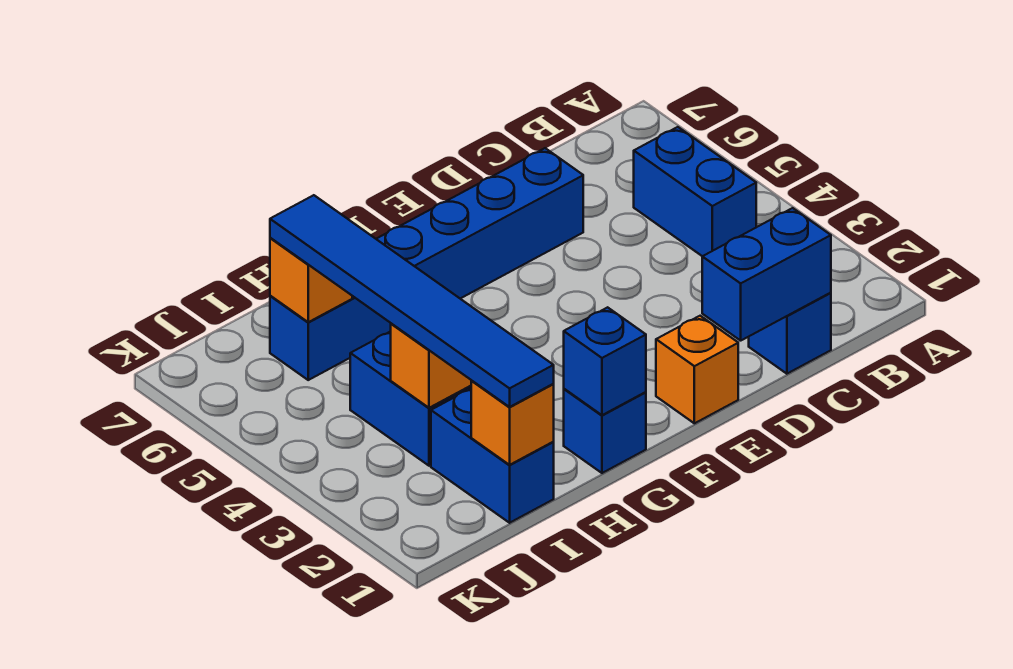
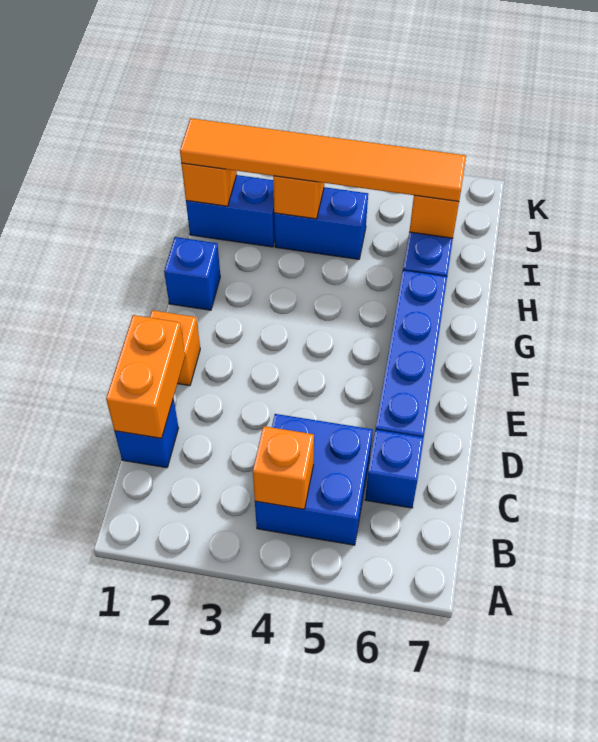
blue brick B4:B5 level 1 -> blue brick B4:C5 level 1
none -> orange brick B4 level 2
blue brick C1:D1 level 2 -> orange brick C1:D1 level 2
blue brick G1 level 2 -> blue brick C6 level 1
blue tile I1:I6 level 3 -> orange tile I1:I6 level 3

